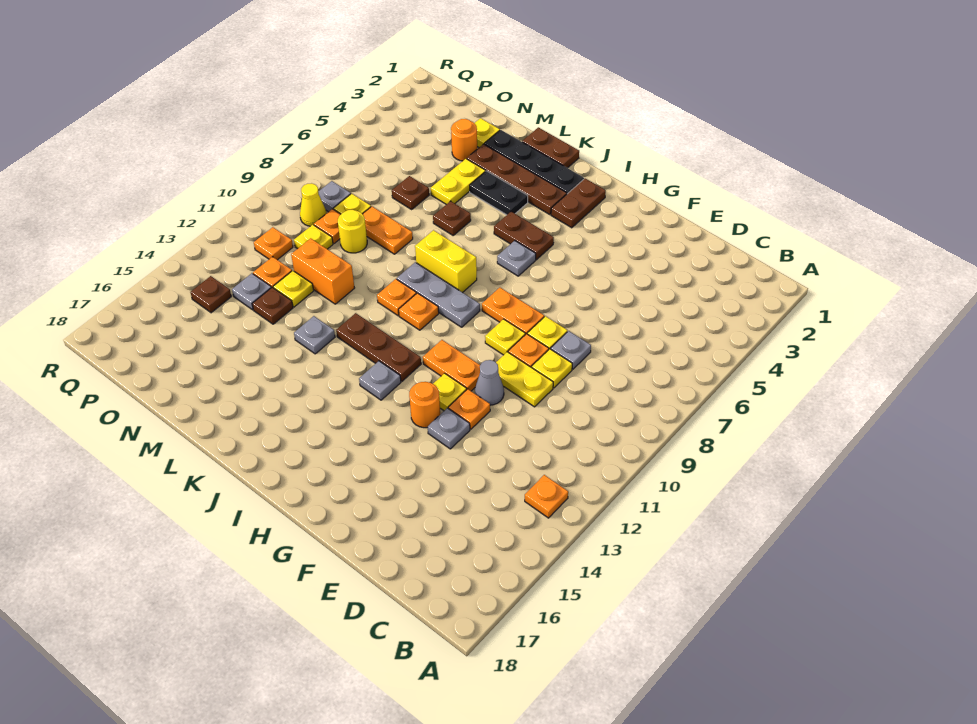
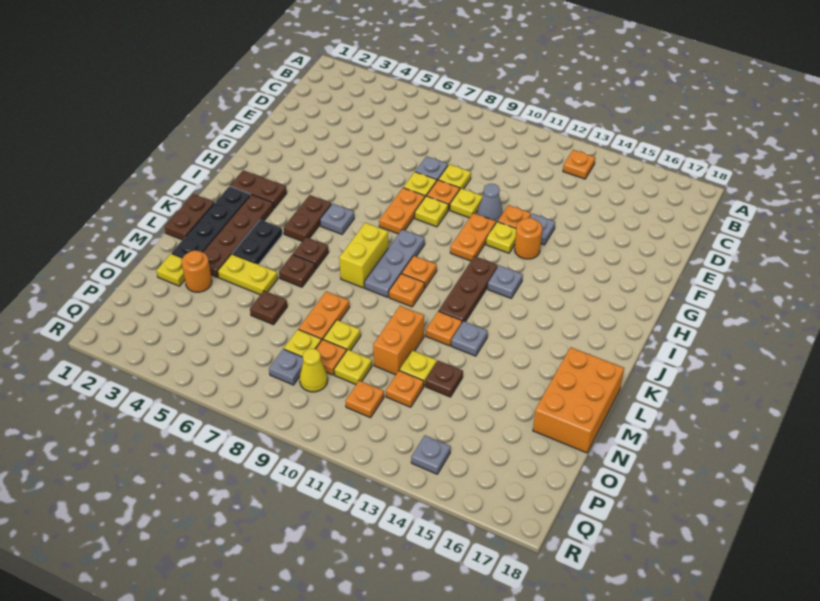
yellow plate E10:F10 level 1 -> yellow plate F10 level 1
none -> orange plate L12 level 1
none -> orange brick L17:N18 level 1
yellow round brick N9 level 1 -> yellow plate N9 level 1
grey plate O13 level 1 -> grey plate Q14 level 1
brown plate P14 level 1 -> brown plate K6 level 1

